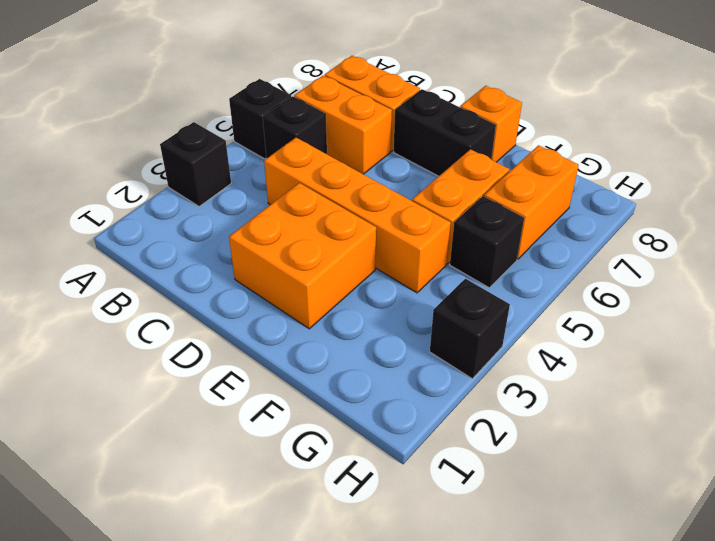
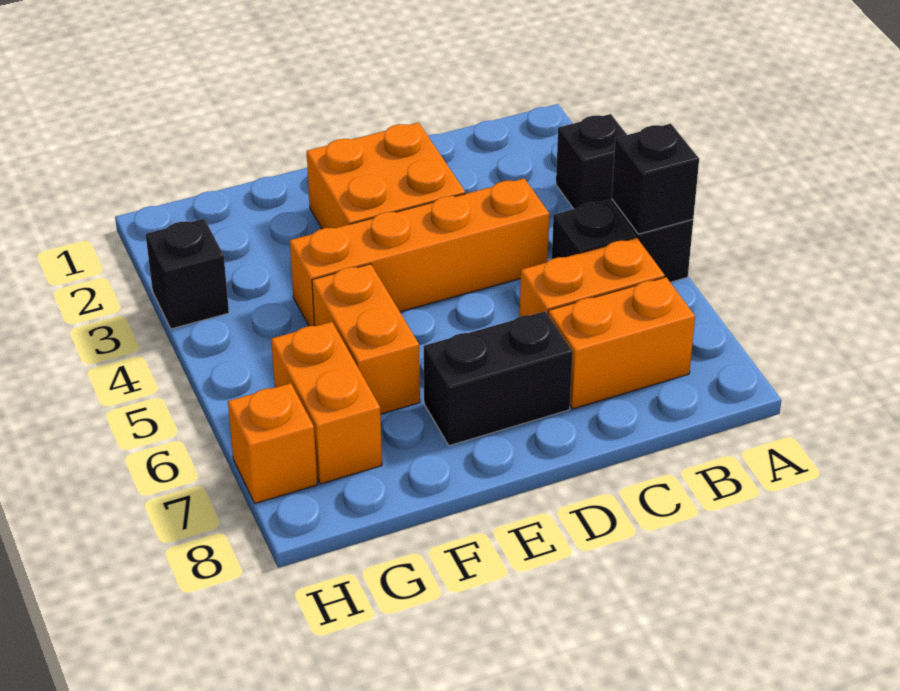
orange brick E8 level 1 -> orange brick H7 level 1
black brick G5 level 1 -> black brick A5 level 2

